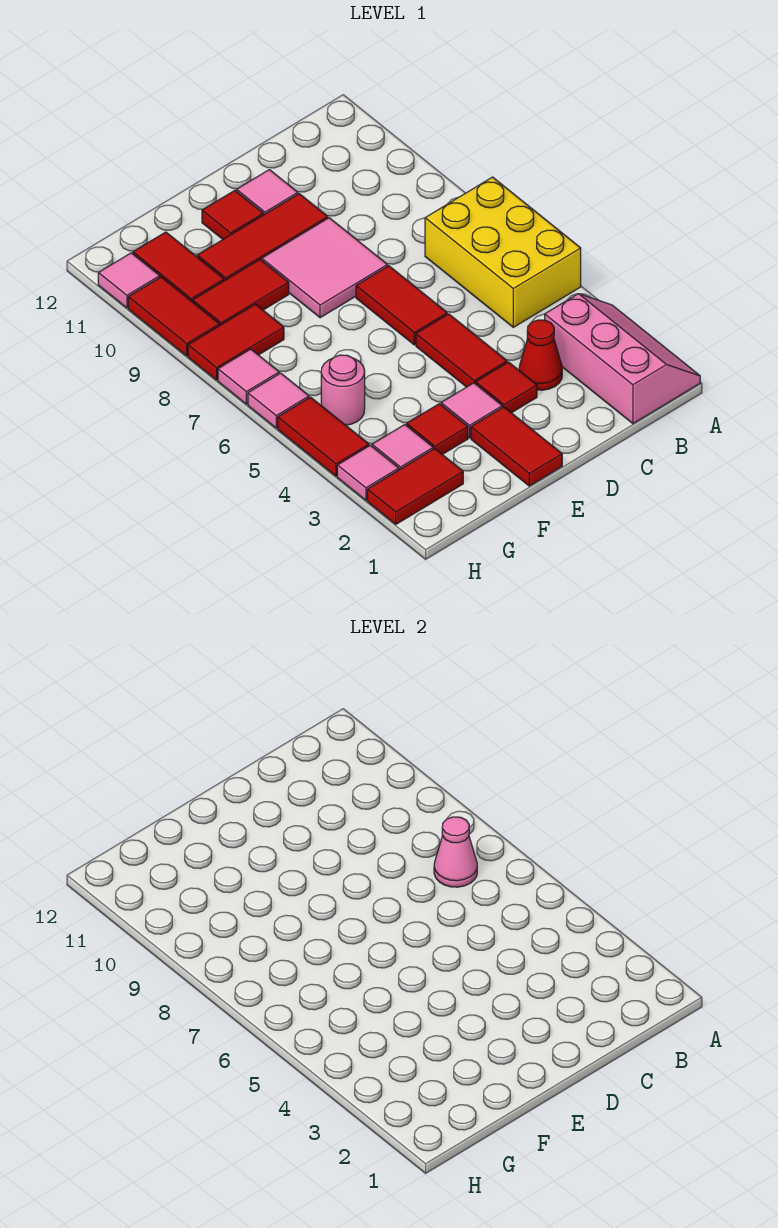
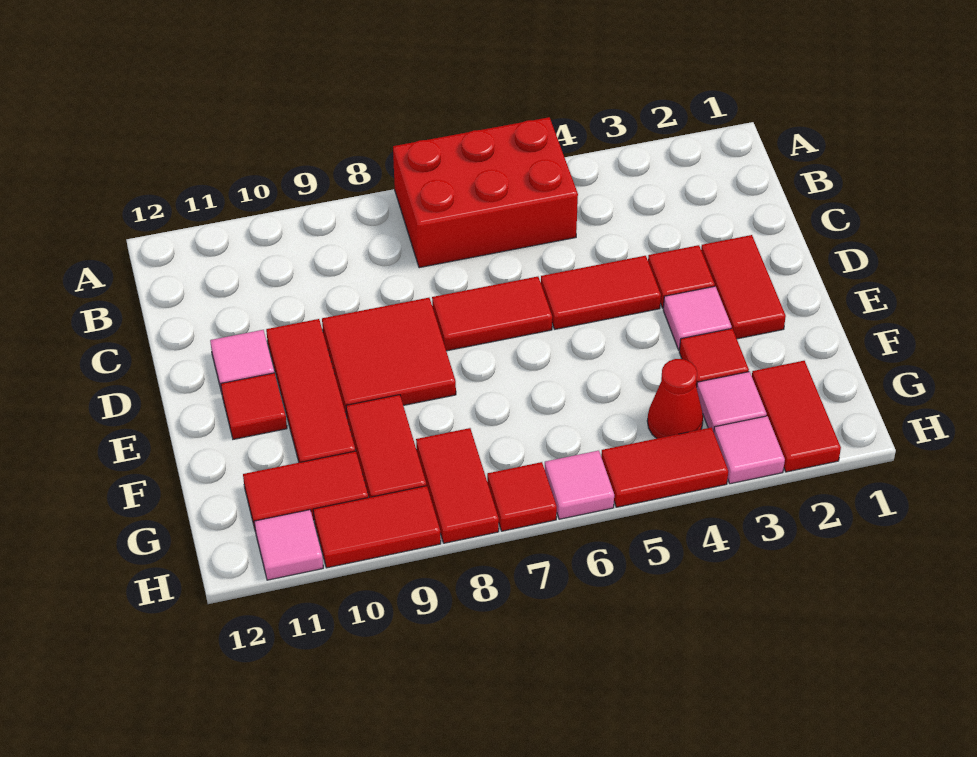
pink slope A1:B3 level 1 top B -> none
yellow brick A5:B7 level 1 -> red brick A5:B7 level 1
pink cone B7 level 2 -> none
red cone C3 level 1 -> red cone G4 level 1
pink tile D8:E9 level 1 -> red tile D8:E9 level 1
red tile E1:E2 level 1 -> red tile D2:E2 level 1
pink round brick G5 level 1 -> none
pink tile H7 level 1 -> red tile H7 level 1

